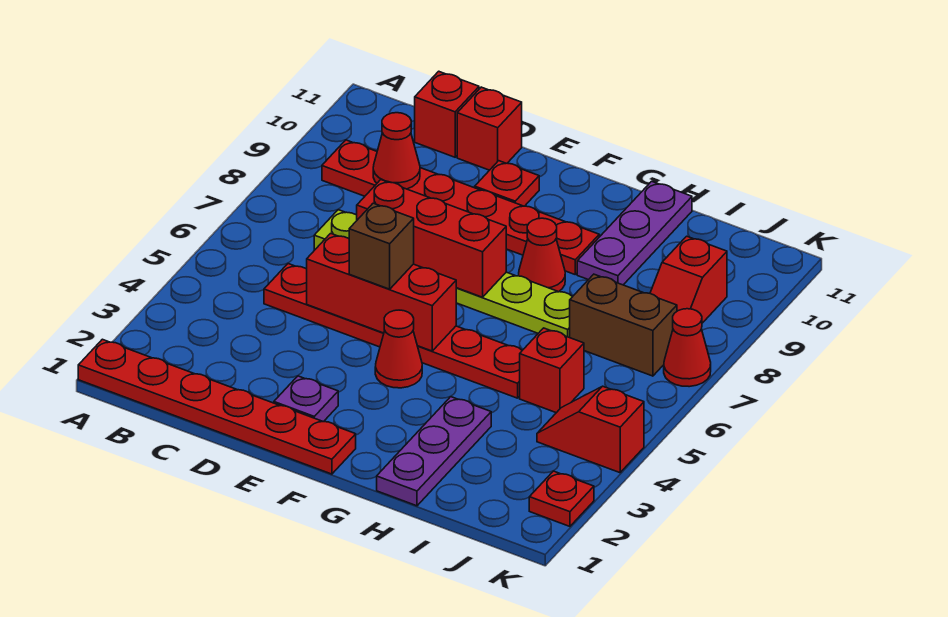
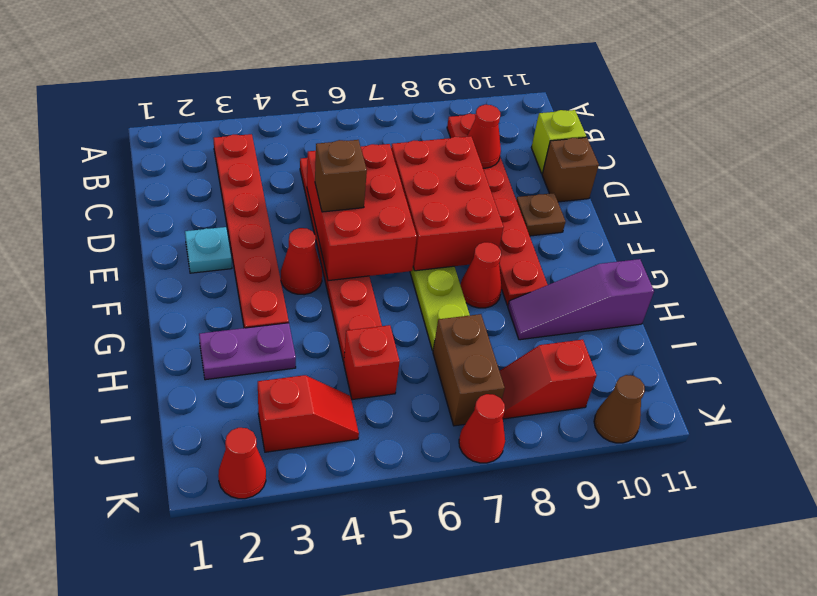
red plate A1:F1 level 1 -> red plate B3:G3 level 1
red brick C11 level 1 -> lime brick C11 level 1
red brick D5:F5 level 2 -> red brick D5:F6 level 2
red brick D7:F7 level 2 -> red brick D7:F8 level 2
red brick D11 level 1 -> brown brick D11 level 1
purple plate E2 level 1 -> cyan plate E2 level 1
red plate E10 level 1 -> brown plate E10 level 1
purple plate H1:H3 level 1 -> purple plate H2:H3 level 1
purple plate H9:H11 level 1 -> purple slope H9:H11 level 1 top 11
red slope J4:K4 level 1 top K -> red slope J3:J4 level 1 top 3
red plate K2 level 1 -> red cone K2 level 1
none -> brown cone K10 level 1

